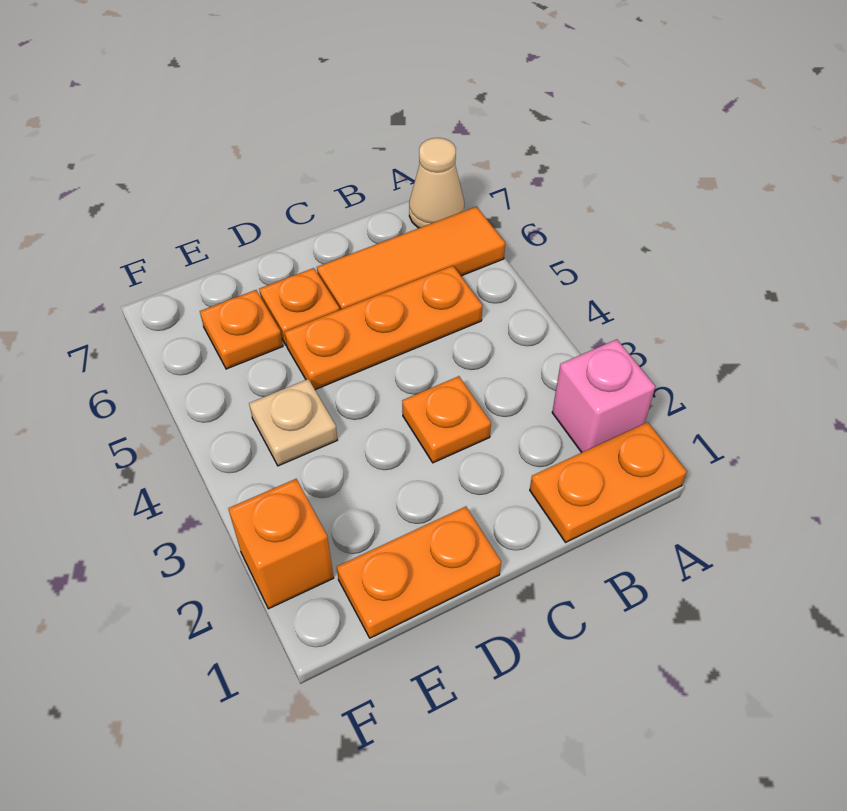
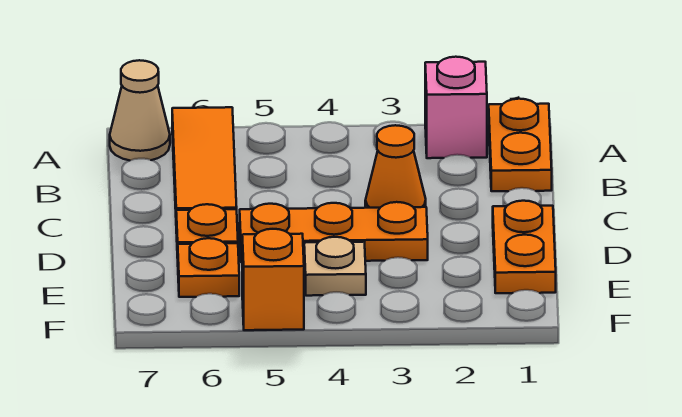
orange plate B5:D5 level 1 -> orange plate D3:D5 level 1
orange plate C3 level 1 -> orange cone C3 level 1
orange brick F2 level 1 -> orange brick F5 level 1

